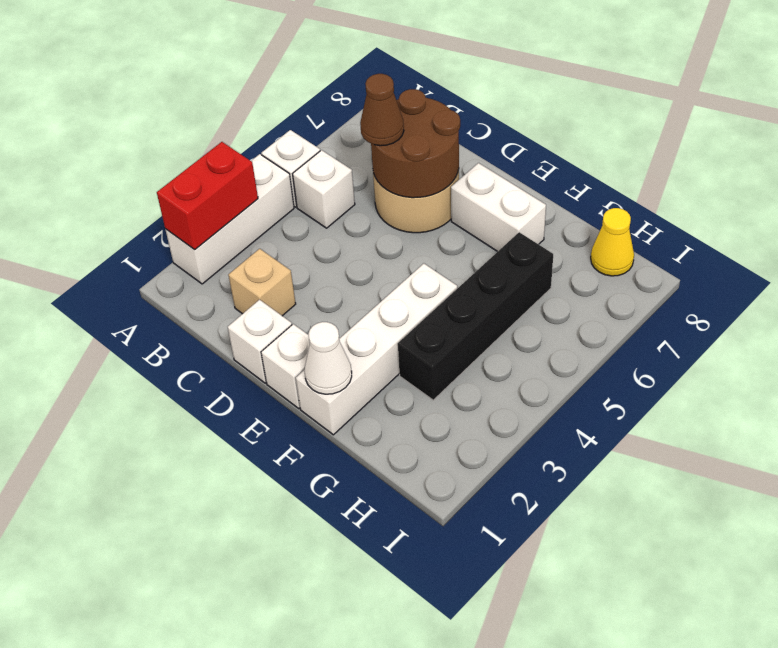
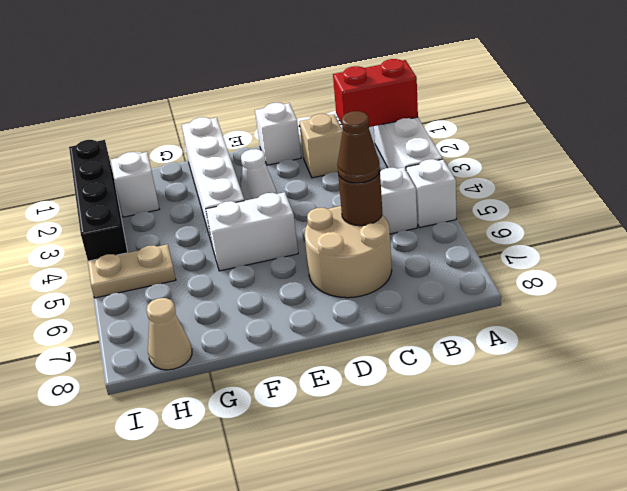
red brick A2:A3 level 2 -> red brick A2:B2 level 2
brown round brick C6:D7 level 2 -> brown round brick C6 level 2
white brick E1 level 1 -> white brick H2 level 1
white brick E7:F7 level 1 -> white brick E5:F5 level 1
white cone F1 level 2 -> white cone E3 level 1
black brick G3:G6 level 1 -> black brick I1:I4 level 1
none -> tan plate H5:I5 level 1
yellow cone H8 level 1 -> tan cone H8 level 1

